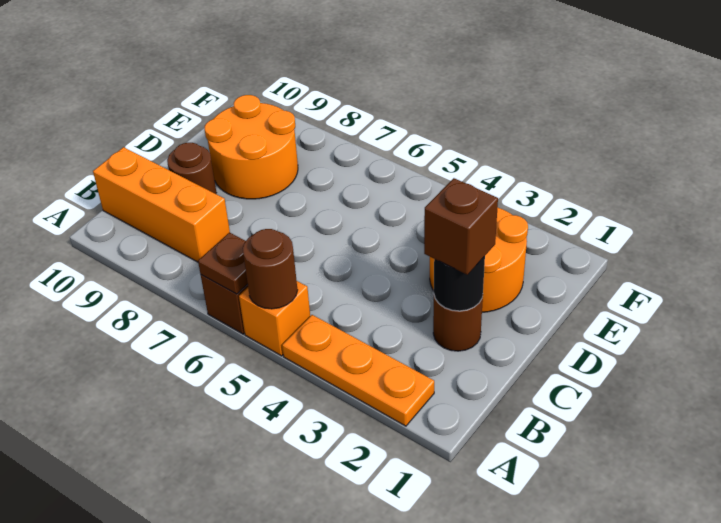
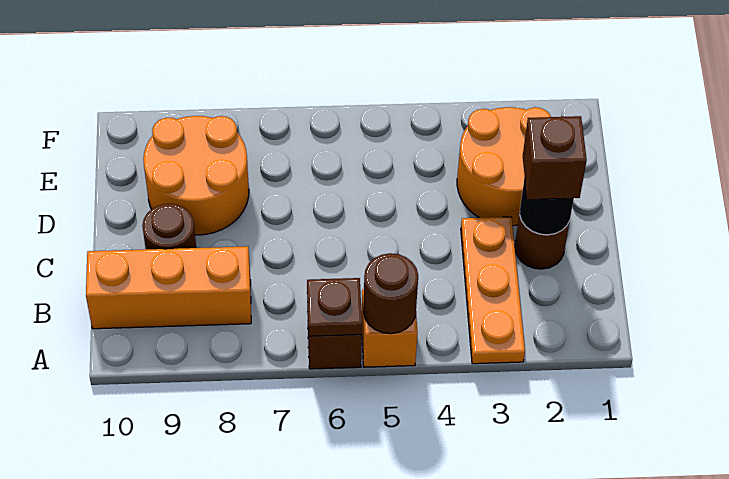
orange plate A2:A4 level 1 -> orange plate A3:C3 level 1

